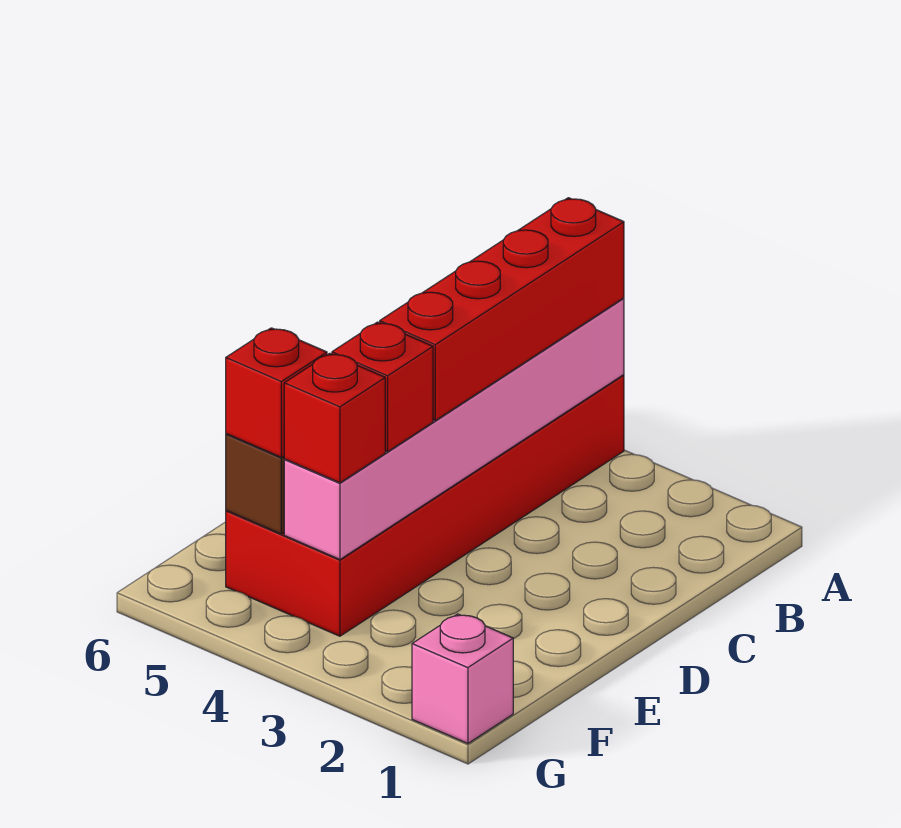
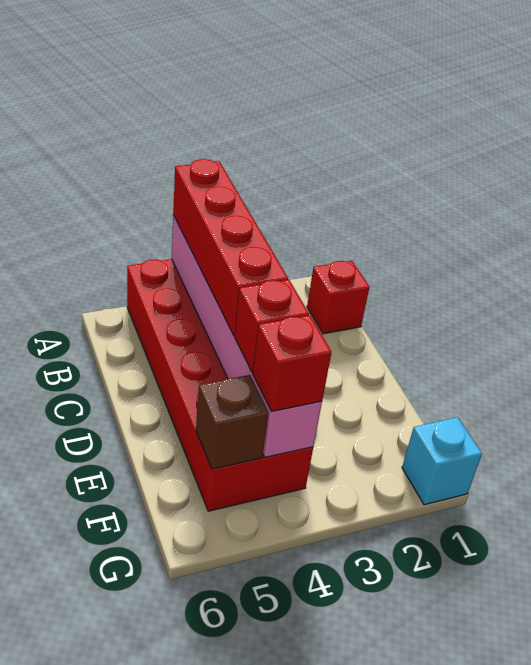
red brick F5 level 3 -> red brick B1 level 1
pink brick G1 level 1 -> cyan brick G1 level 1

